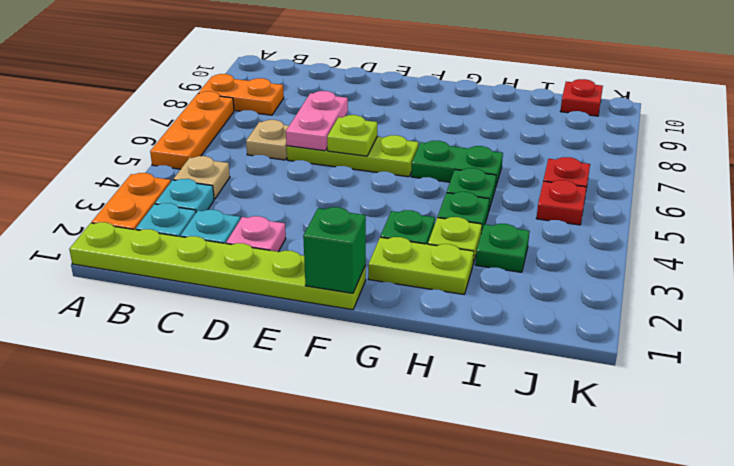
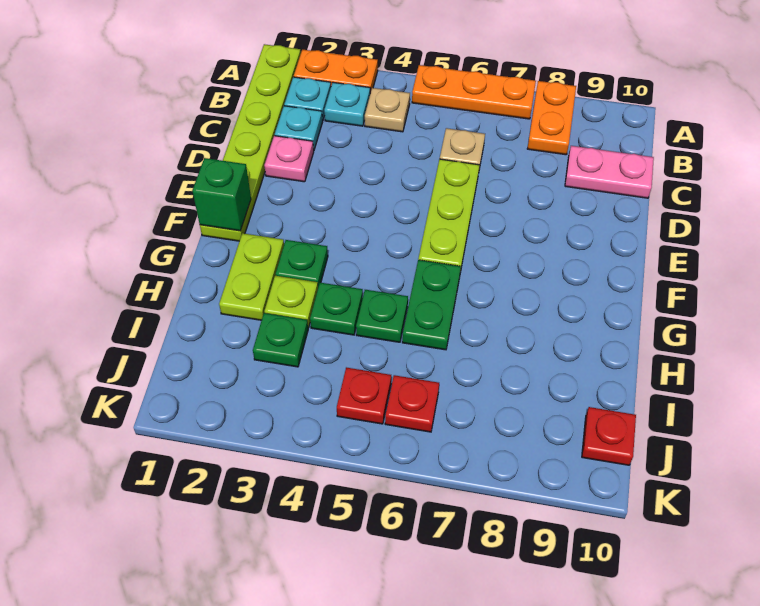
pink plate D6:D7 level 2 -> pink plate C9:C10 level 1
lime plate E6 level 2 -> none

